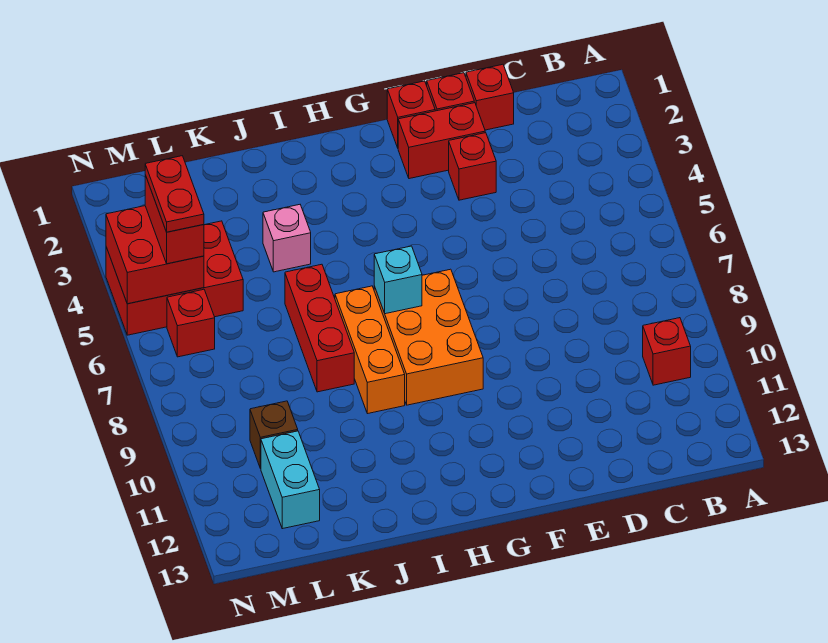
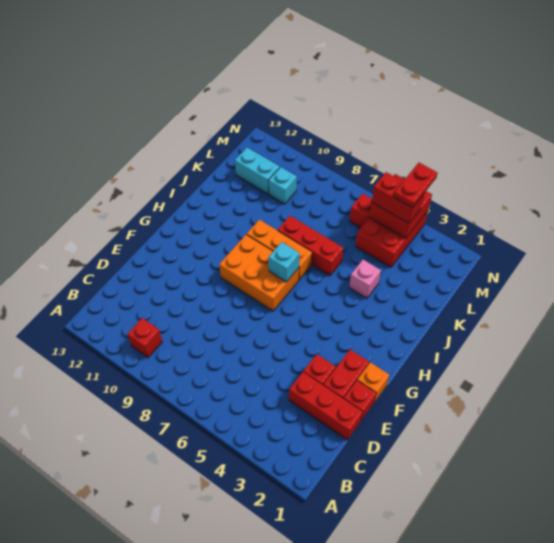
red brick D1 level 1 -> red brick D1:D3 level 1
red brick F1 level 1 -> orange brick F1 level 1
brown brick L10 level 1 -> cyan brick L10 level 1
red plate M4:M5 level 4 -> red plate M4:N4 level 4

